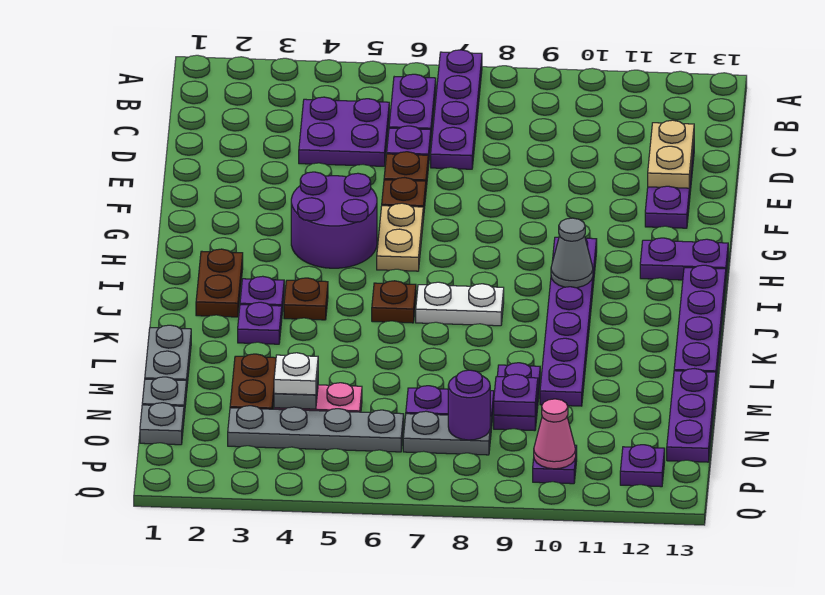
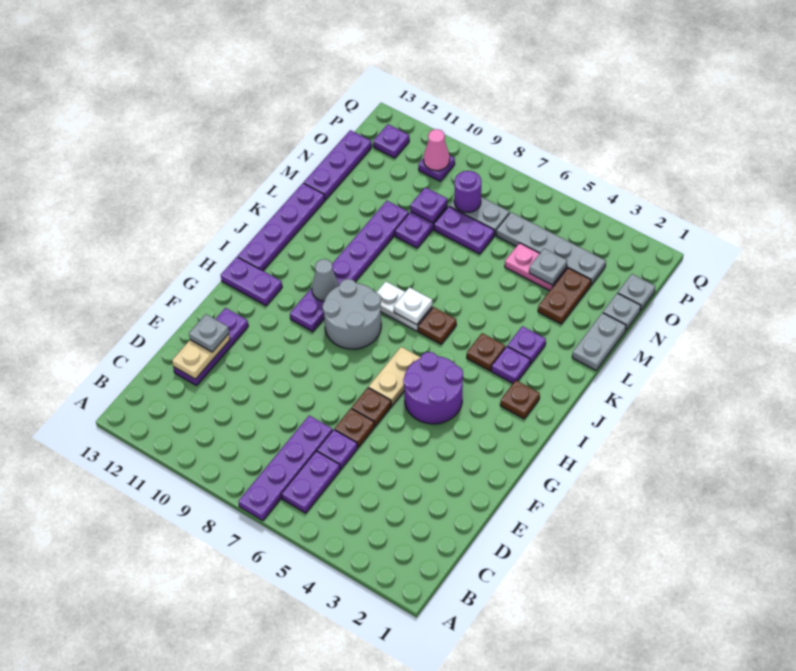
purple plate C4:D5 level 1 -> none
none -> grey plate E12 level 3
none -> grey round brick H8:I9 level 1
brown plate I2:J2 level 1 -> brown plate I2 level 1
white plate N4 level 3 -> white plate J7 level 2

